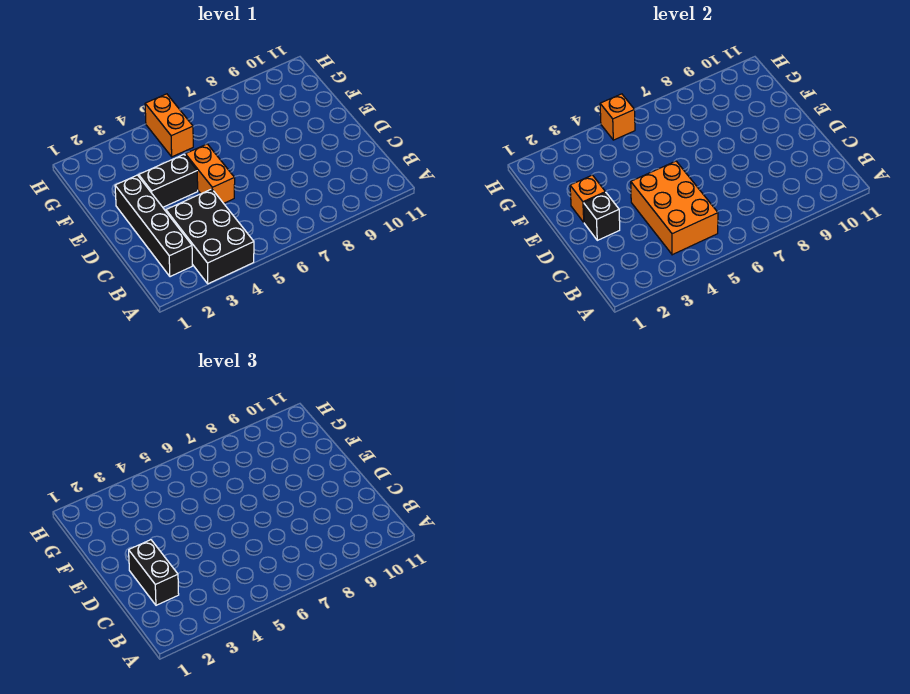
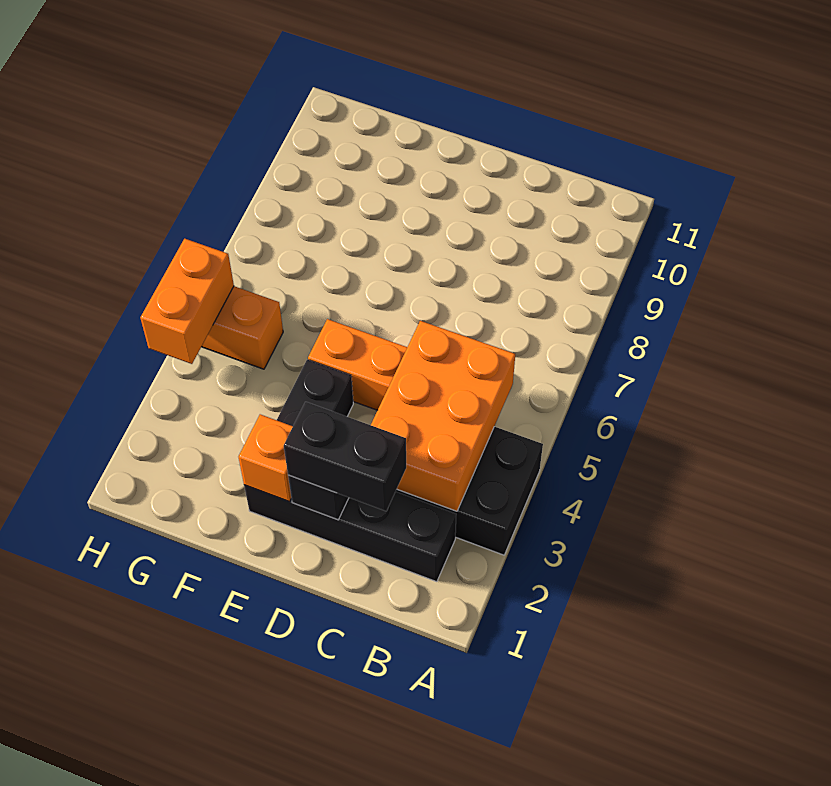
orange brick B4:D5 level 2 -> orange brick B3:C5 level 2
orange brick H5 level 2 -> orange brick H4:H5 level 2

